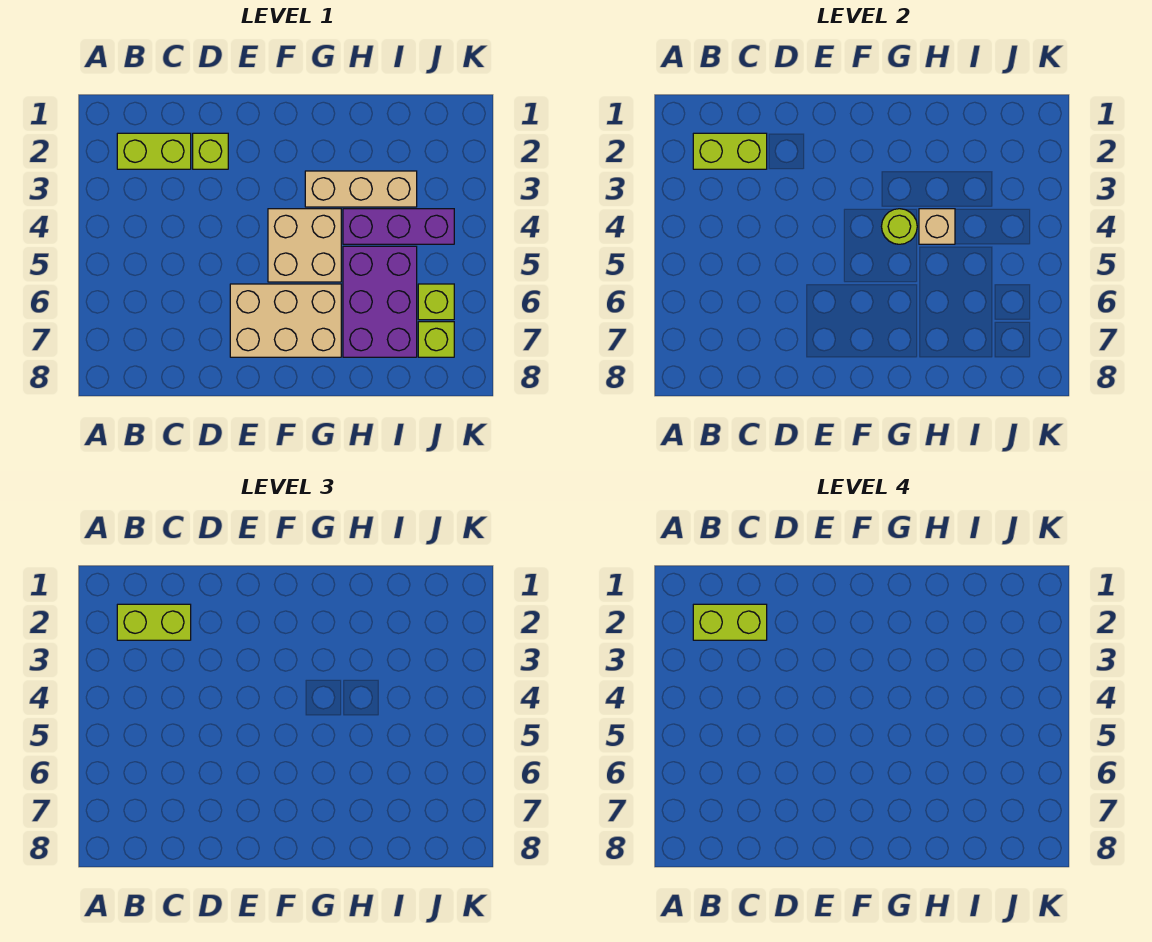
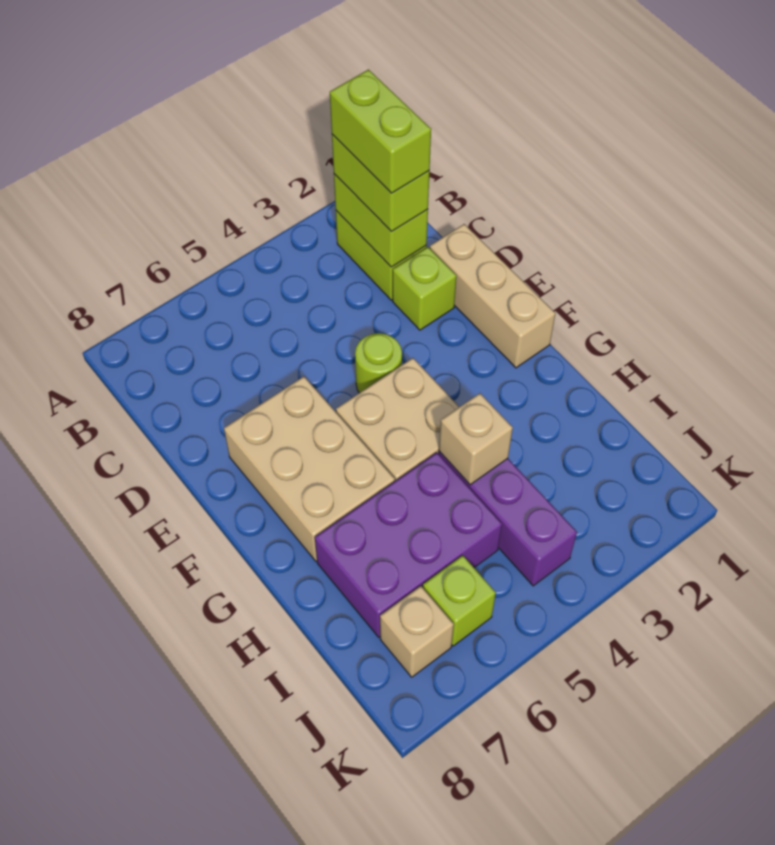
tan brick G3:I3 level 1 -> tan brick D1:F1 level 1
lime round brick G4 level 2 -> lime round brick E4 level 1
lime brick J7 level 1 -> tan brick J7 level 1

